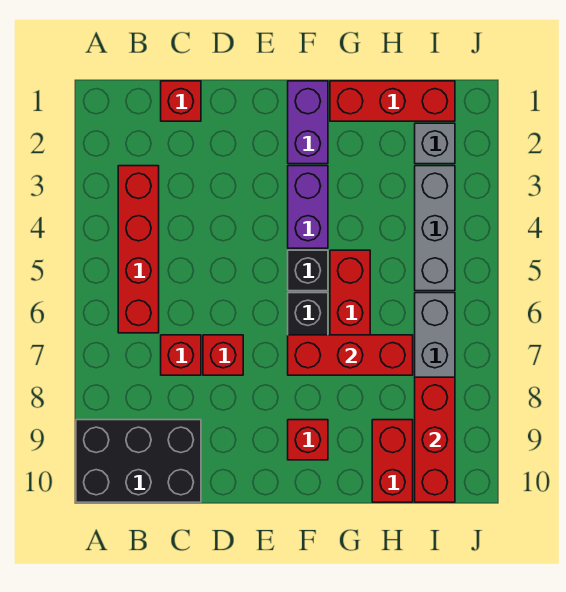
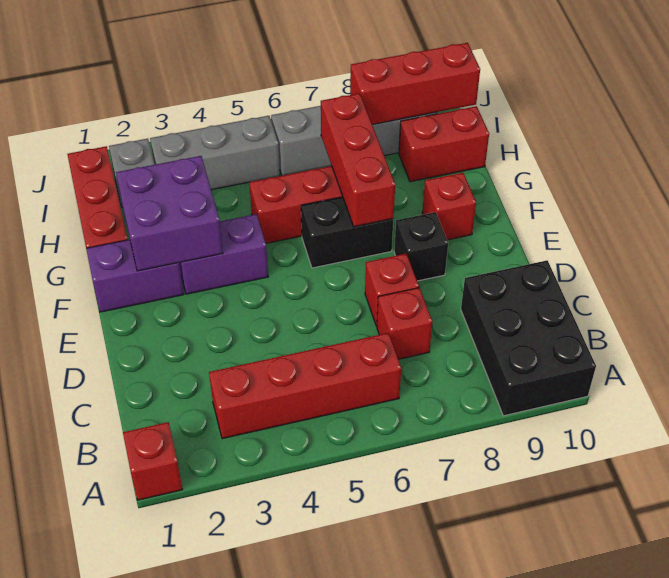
red brick C1 level 1 -> red brick A1 level 1
none -> purple brick F2:G3 level 2
black brick F5 level 1 -> black brick E8 level 1

